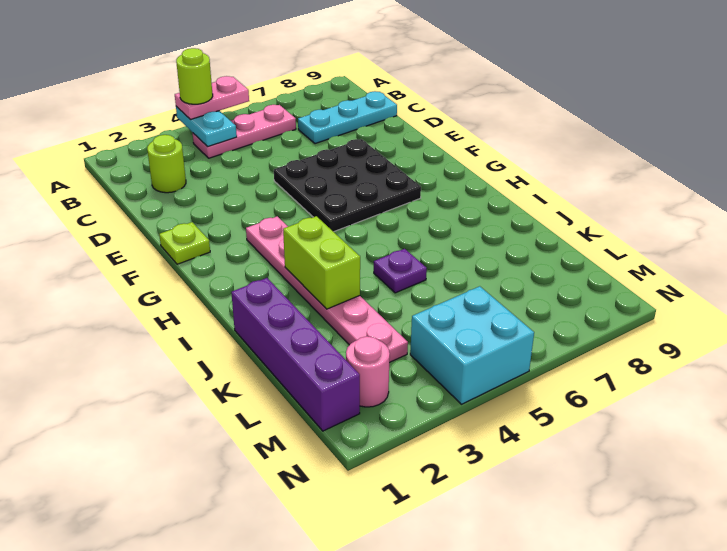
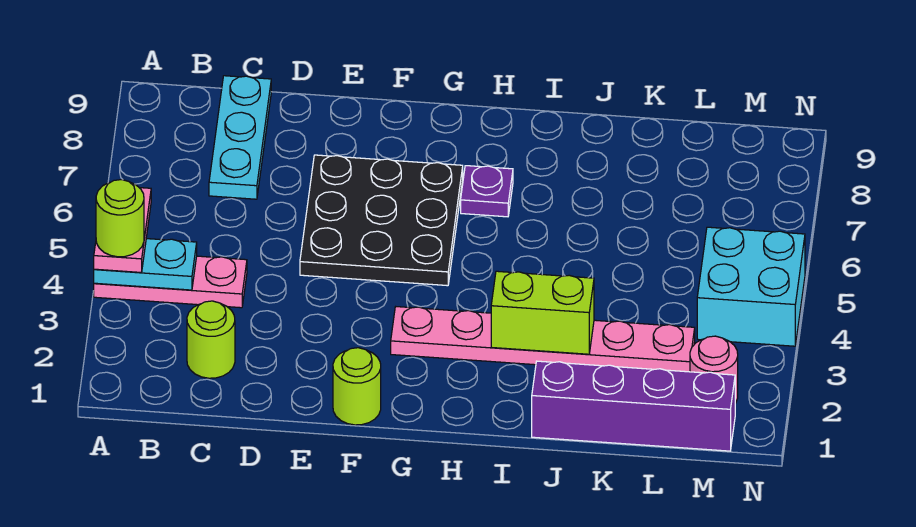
pink plate B4:B6 level 1 -> pink plate A4:C4 level 1
lime plate F1 level 1 -> lime round brick F1 level 1
purple plate J5 level 1 -> purple plate H7 level 1

